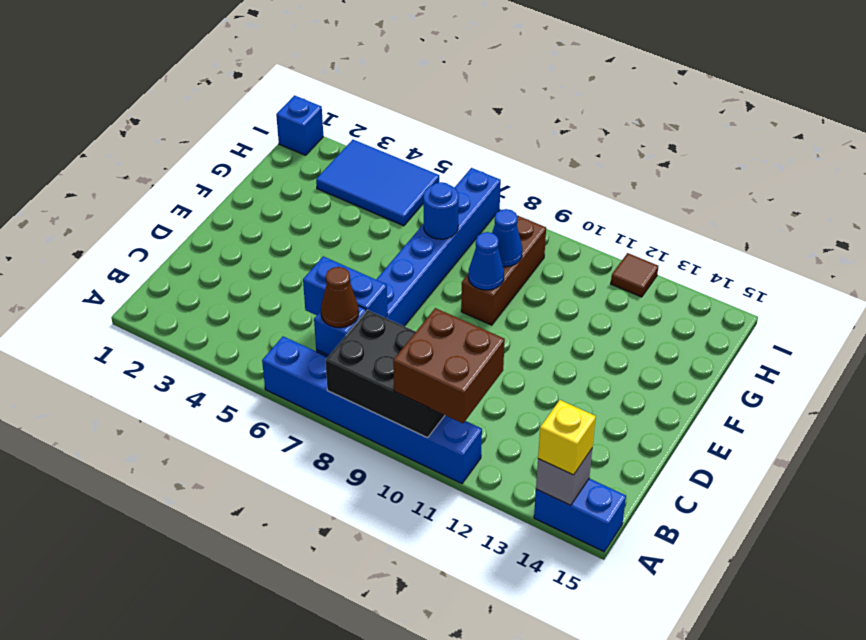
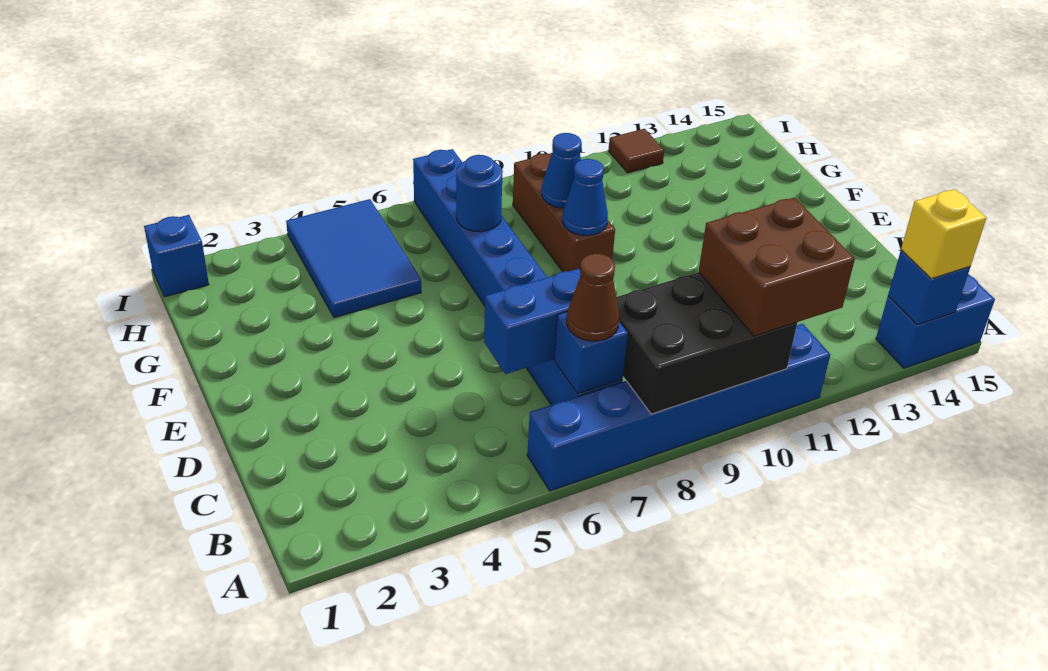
grey brick A14 level 2 -> blue brick A14 level 2
blue tile H3:I5 level 1 -> blue tile G4:I5 level 1

